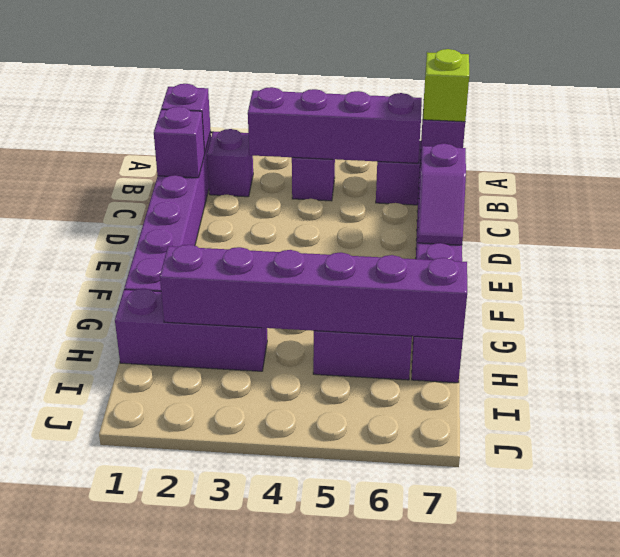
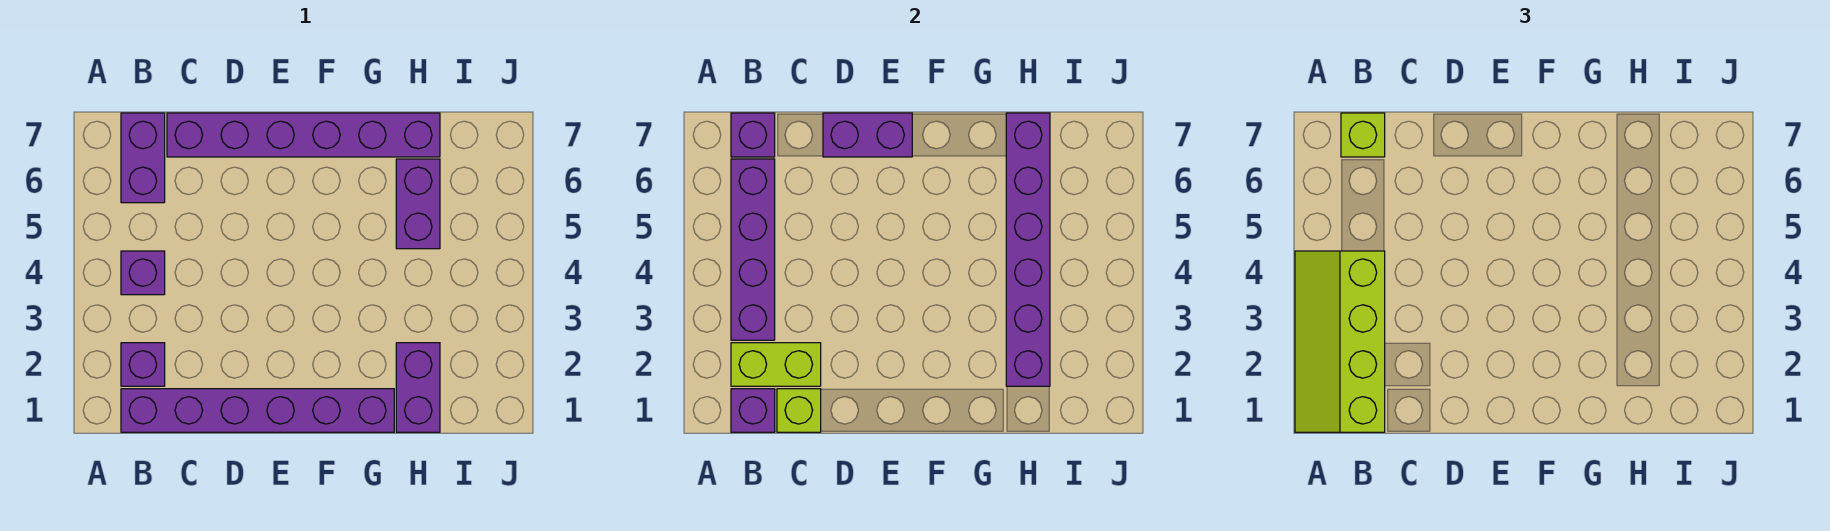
none -> lime slope A1:B4 level 3 top B
none -> lime brick B2:C2 level 2
purple brick C1 level 2 -> lime brick C1 level 2
purple slope D7:E7 level 2 top D -> purple brick D7:E7 level 2
purple brick H1:H3 level 1 -> purple brick H1:H2 level 1

